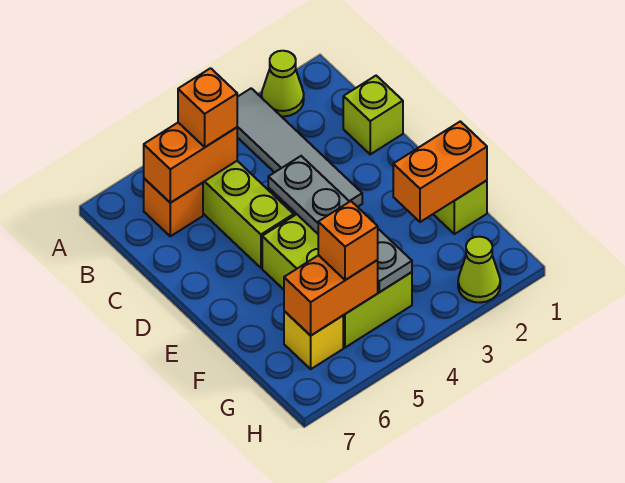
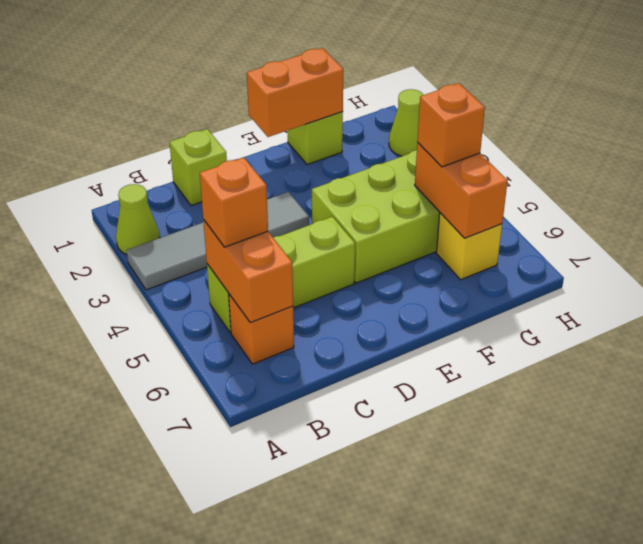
grey plate D4:G4 level 2 -> none
orange brick F1:F2 level 2 -> orange brick E1:F1 level 2

